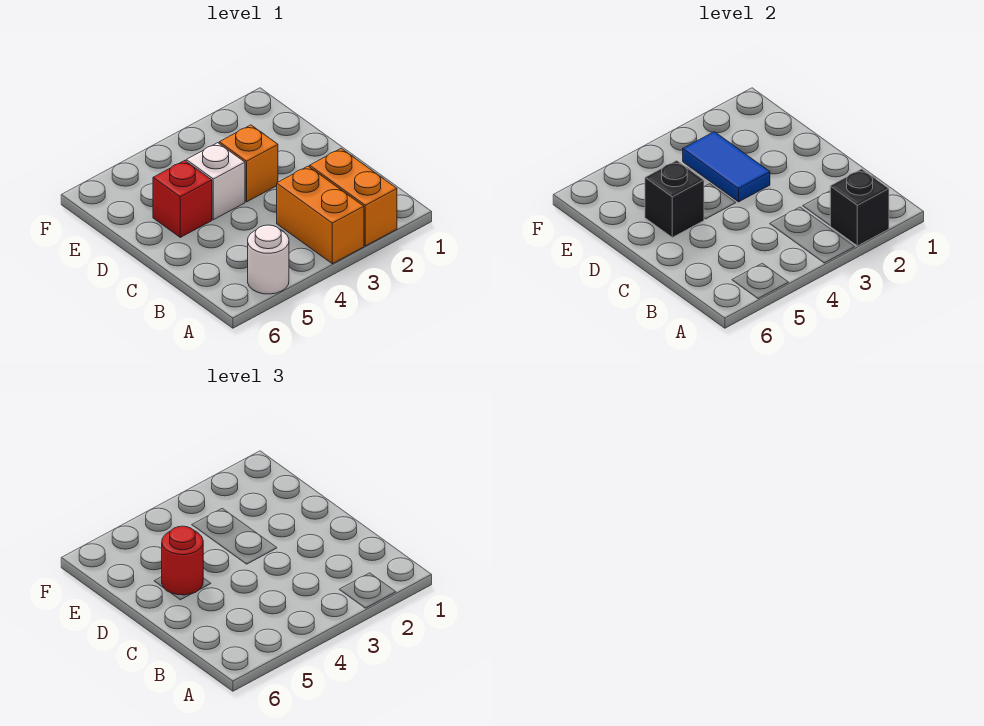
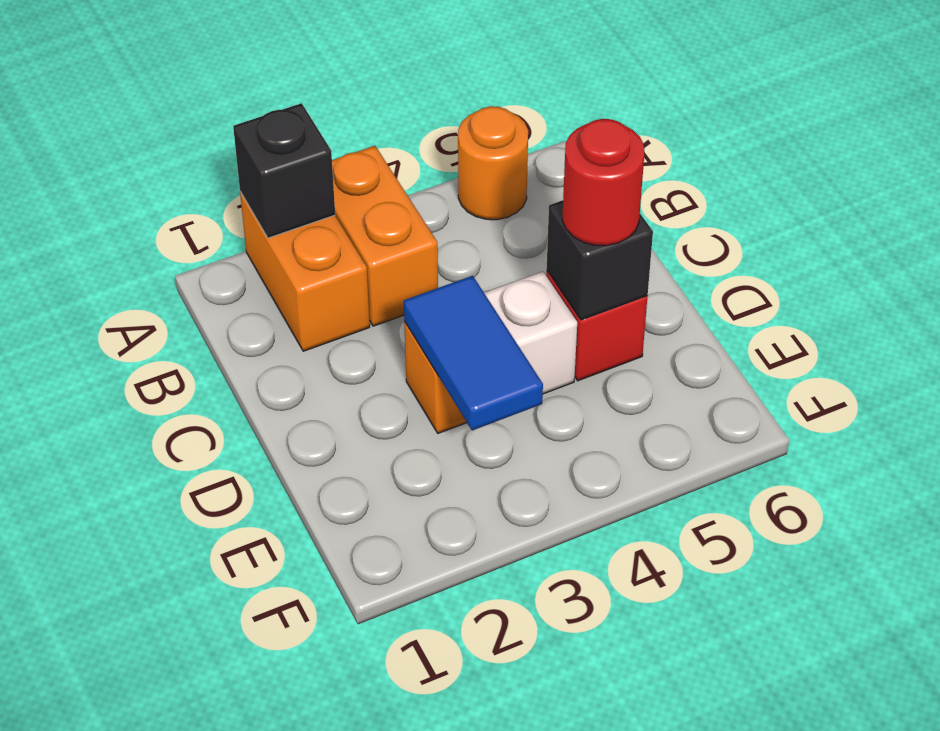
white round brick A5 level 1 -> orange round brick A5 level 1

